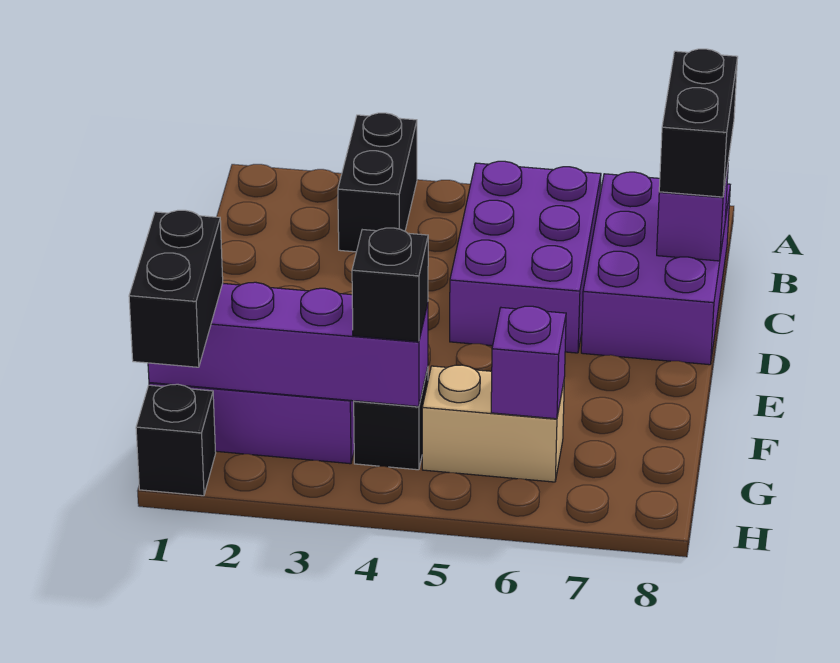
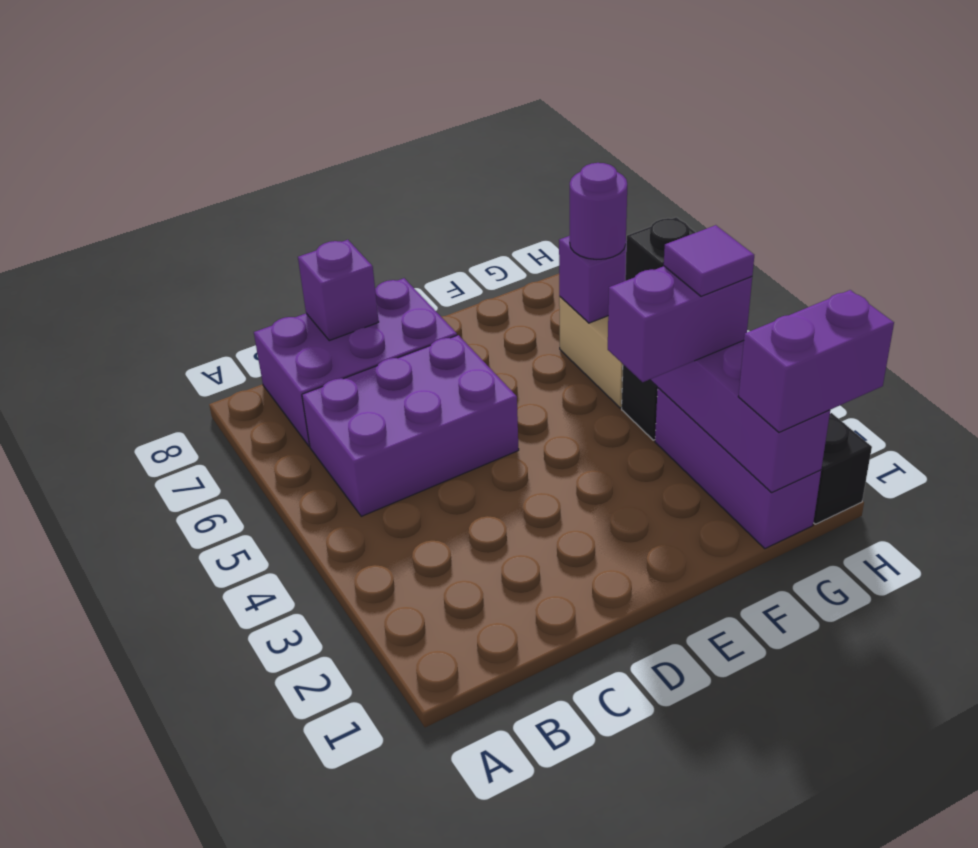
black brick A3:B3 level 1 -> none
black brick B8:C8 level 3 -> none
none -> purple brick F3:G3 level 3
black brick G1:H1 level 3 -> purple brick G1:H1 level 3
none -> purple tile G3 level 4
none -> purple round brick G6 level 3

